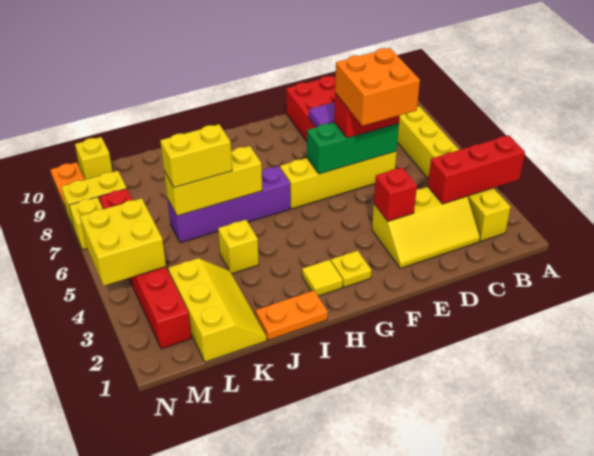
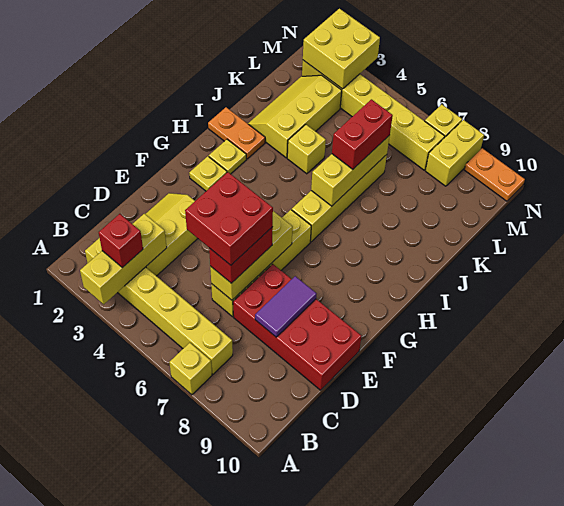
red brick A3:C3 level 2 -> yellow brick A3:C3 level 2
orange brick D5:E6 level 4 -> red brick D5:E6 level 4
green brick D6:F6 level 2 -> yellow brick D6:F6 level 2
red brick E3 level 2 -> red brick B3 level 3
yellow tile H2 level 1 -> yellow plate H2 level 1
purple brick H6:K6 level 1 -> yellow brick H6:K6 level 1
orange plate I1:J1 level 1 -> orange plate I1:I2 level 1
yellow brick J6:K6 level 3 -> red brick J6:K6 level 3
yellow slope K1:L3 level 1 top L -> yellow slope J2:L3 level 1 top 3
red brick M2:M7 level 1 -> yellow brick M2:M7 level 1
yellow brick M4:N5 level 2 -> yellow brick M2:N3 level 2
yellow brick M10 level 1 -> yellow brick A7 level 1

